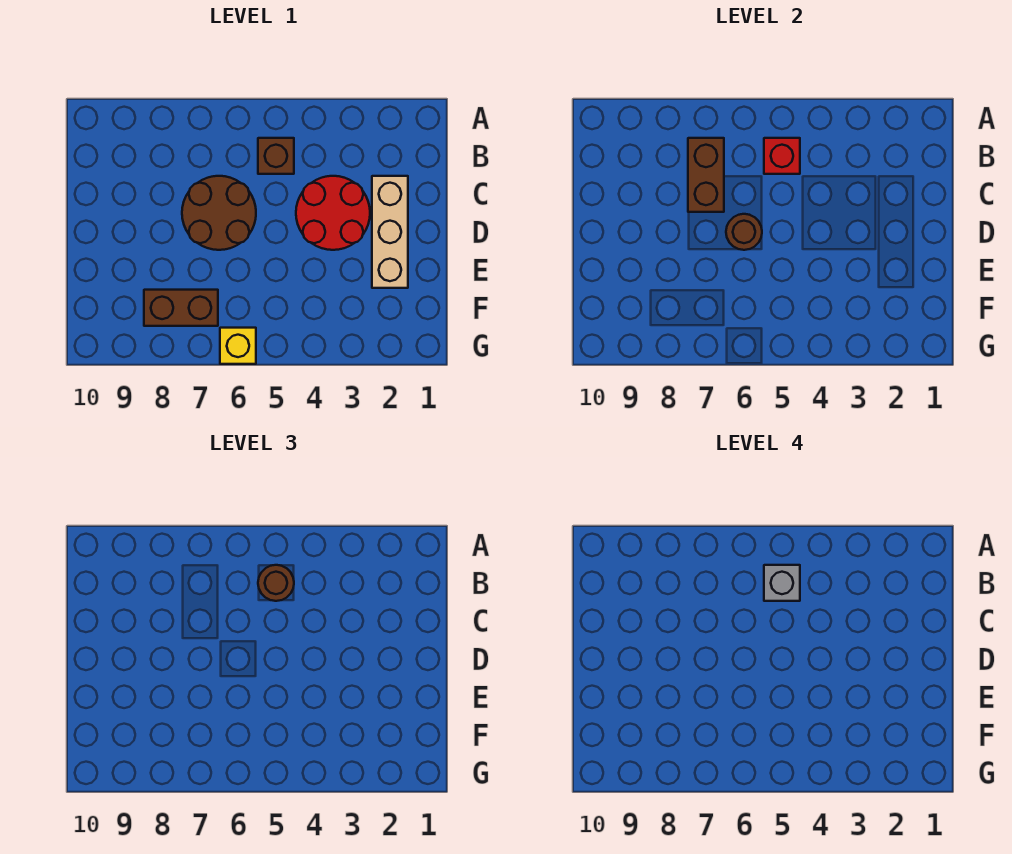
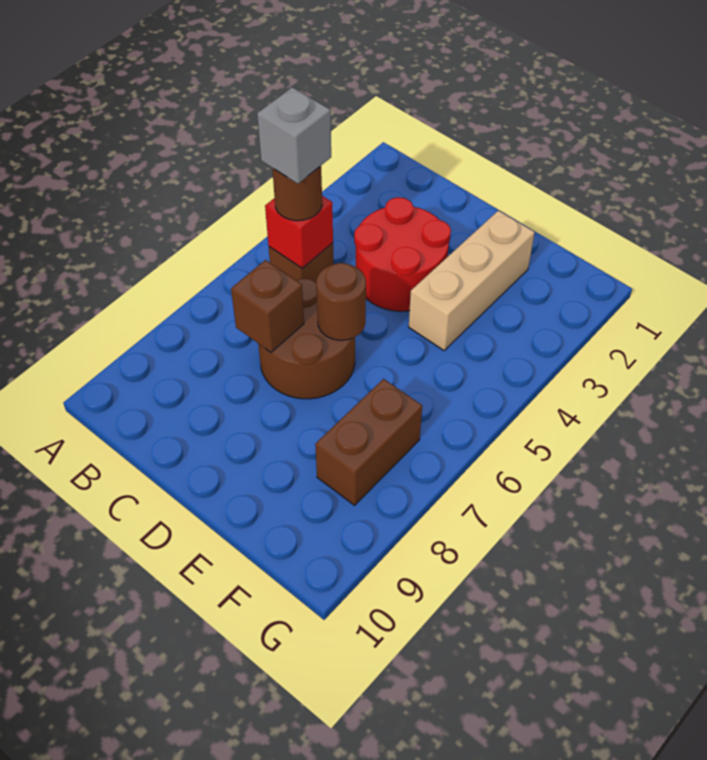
brown brick B7:C7 level 2 -> brown brick C7 level 2
tan brick C2:E2 level 1 -> tan brick E2:E4 level 1
yellow brick G6 level 1 -> none

